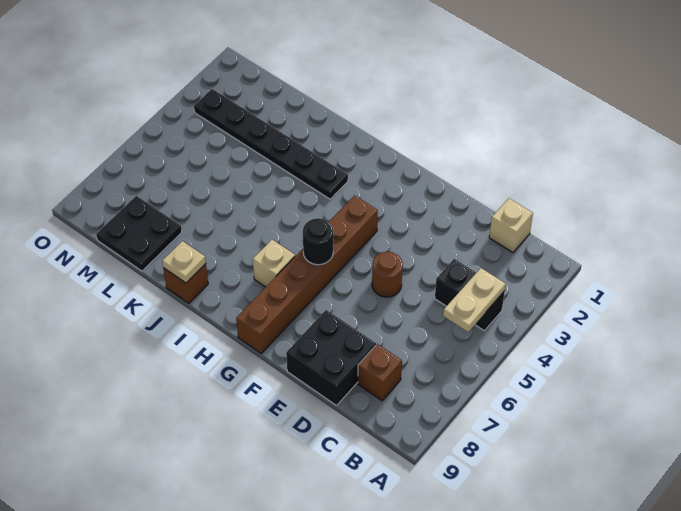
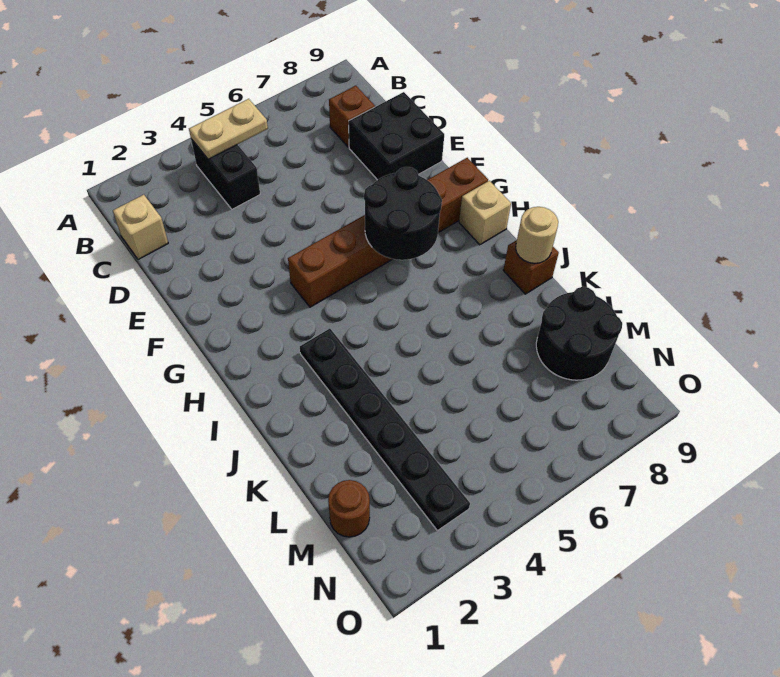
brown round brick E5 level 1 -> brown round brick M1 level 1
black round brick G6 level 2 -> black round brick G6:H7 level 2
tan brick H7 level 1 -> tan brick H9 level 1
tan plate J9 level 2 -> tan round brick J9 level 2
black plate L8:M9 level 1 -> black round brick L8:M9 level 1

